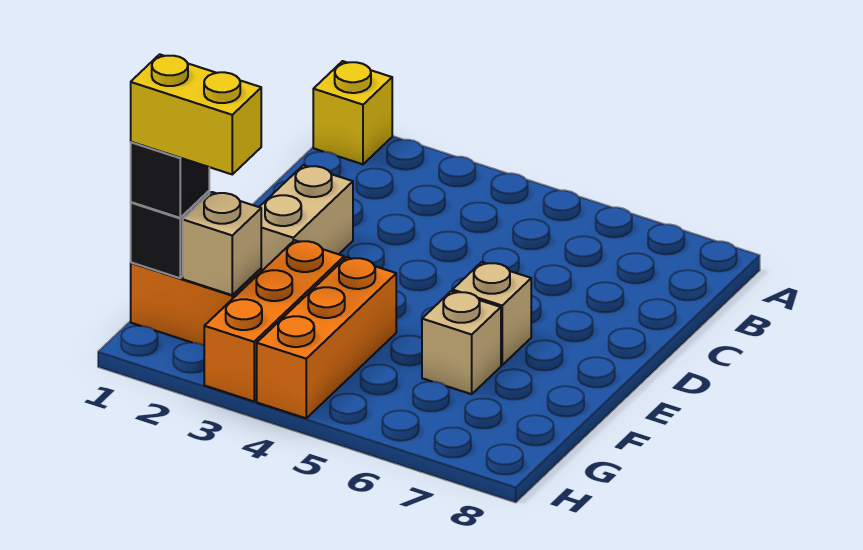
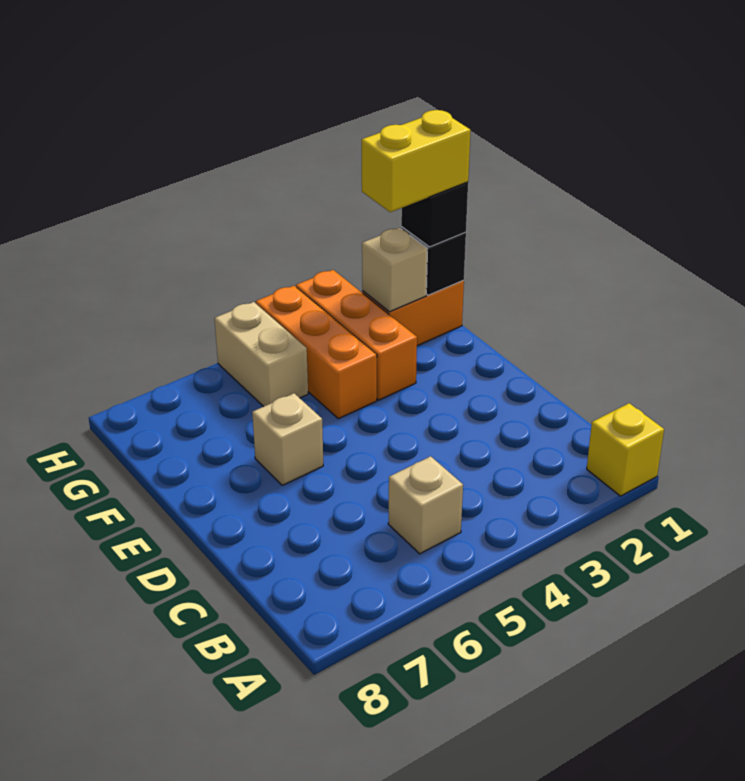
tan brick D2:E2 level 1 -> tan brick G5:H5 level 1
tan brick F6 level 1 -> tan brick B5 level 1

